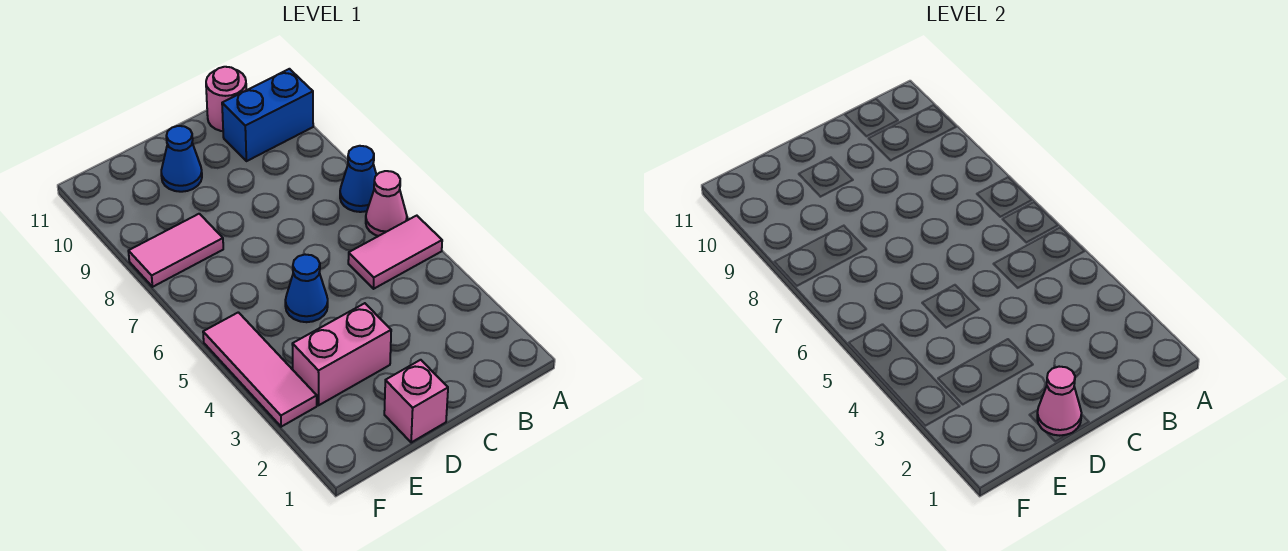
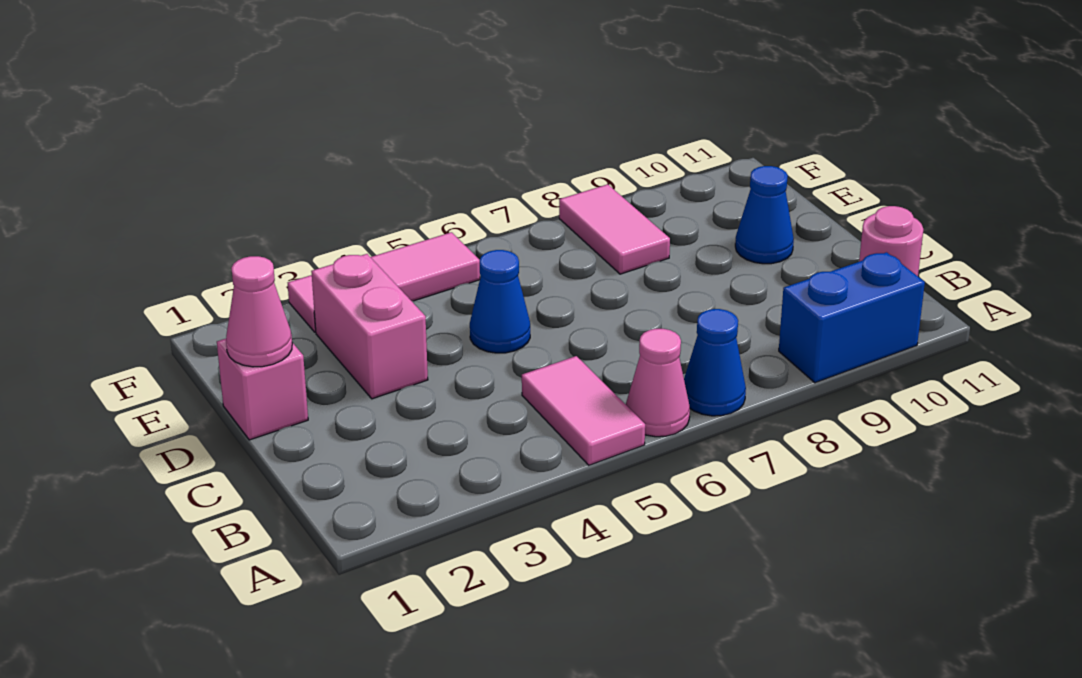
blue brick A10:B10 level 1 -> blue brick A9:A10 level 1

